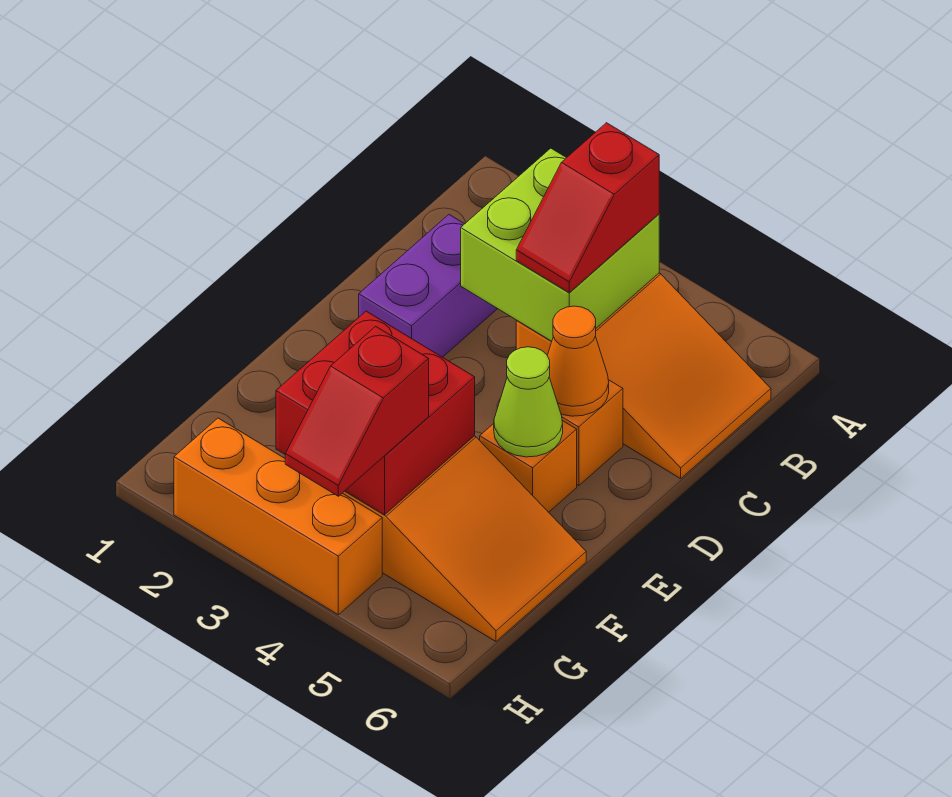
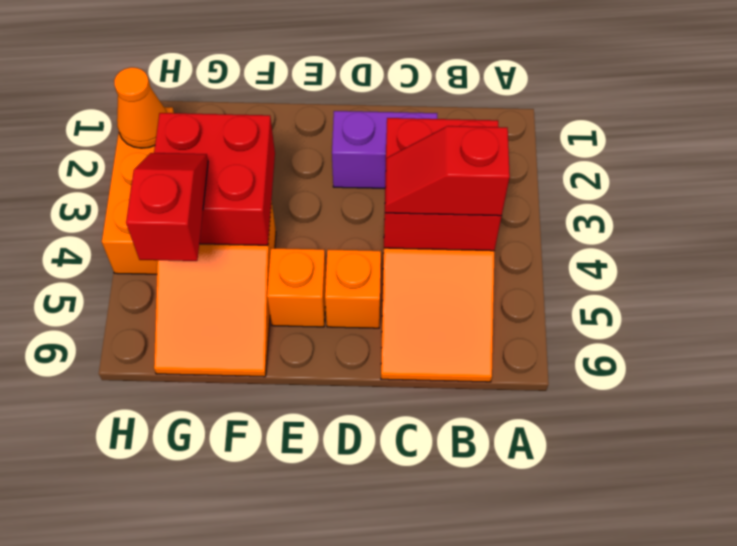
lime brick B3:C4 level 2 -> red brick B3:C4 level 2
orange cone D5 level 2 -> orange cone H2 level 2
lime cone E5 level 2 -> none
red slope G4:H4 level 3 top G -> red slope G4:G5 level 3 top 5

